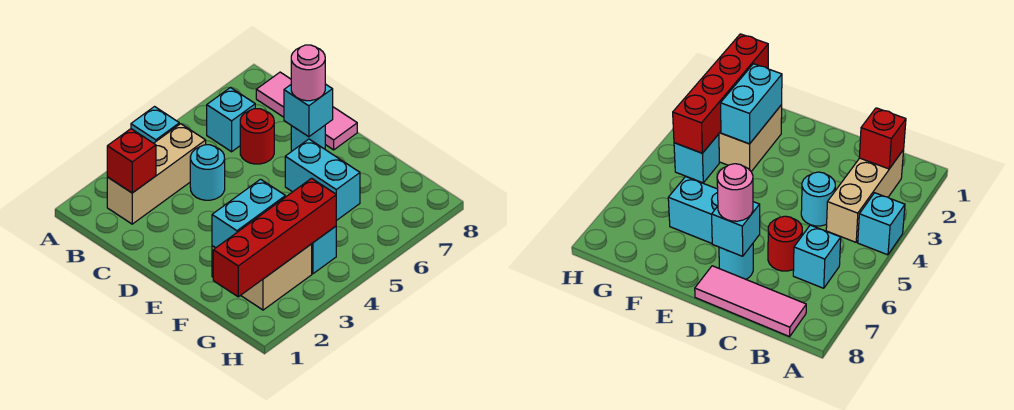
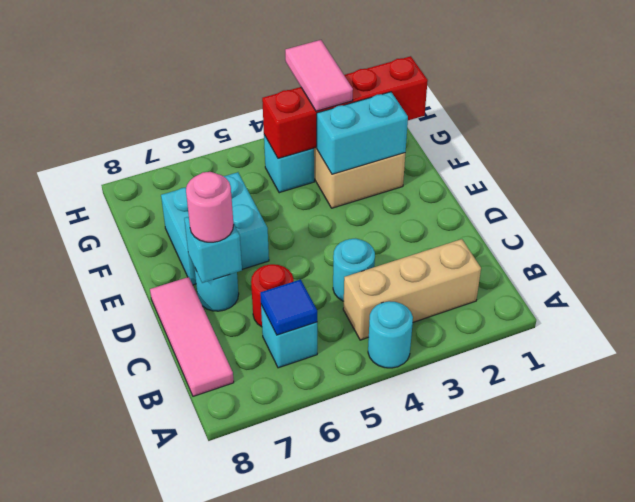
cyan brick A4 level 1 -> cyan round brick A4 level 1
red brick B2 level 2 -> none
none -> blue tile B6 level 2
cyan brick E6:F6 level 1 -> cyan brick E6:F7 level 1
none -> pink tile G3:H3 level 3

